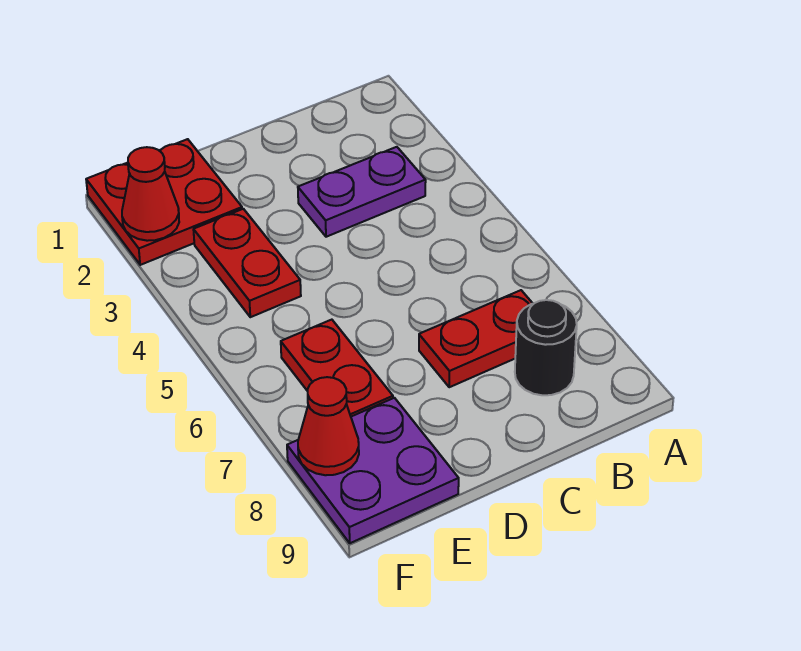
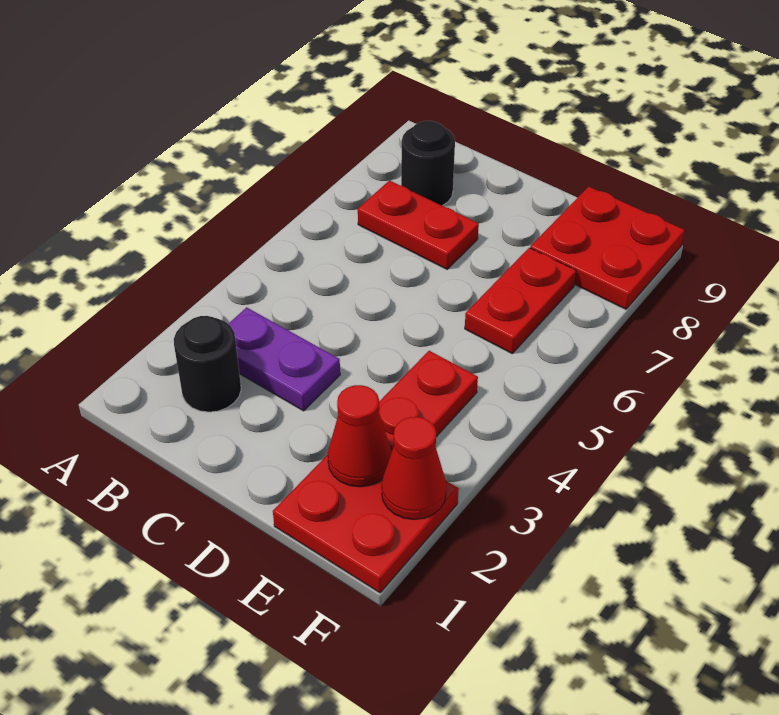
none -> black round brick B2 level 1
purple plate E8:F9 level 1 -> red plate E8:F9 level 1
red cone F8 level 2 -> red cone E2 level 2

